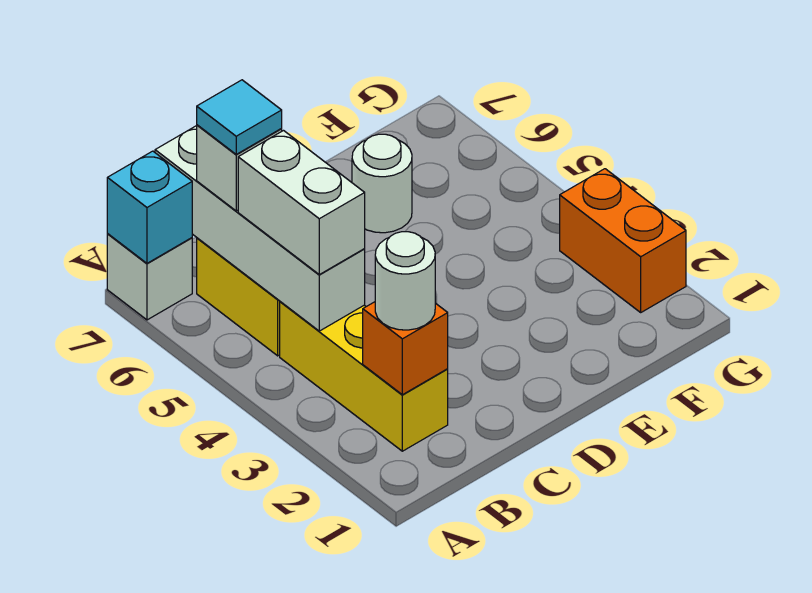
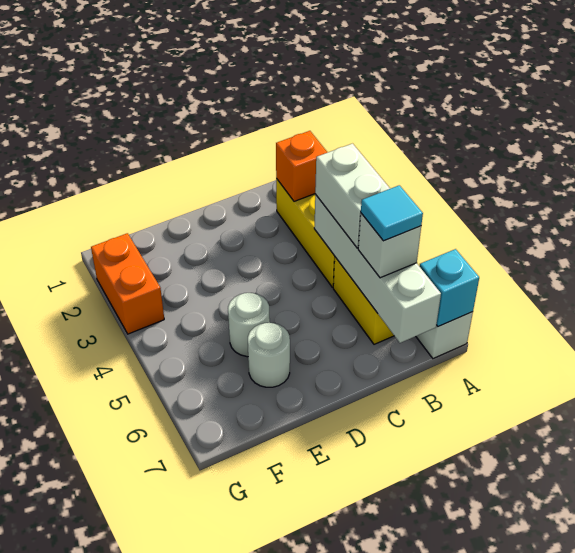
white round brick B2 level 3 -> white round brick E5 level 1

